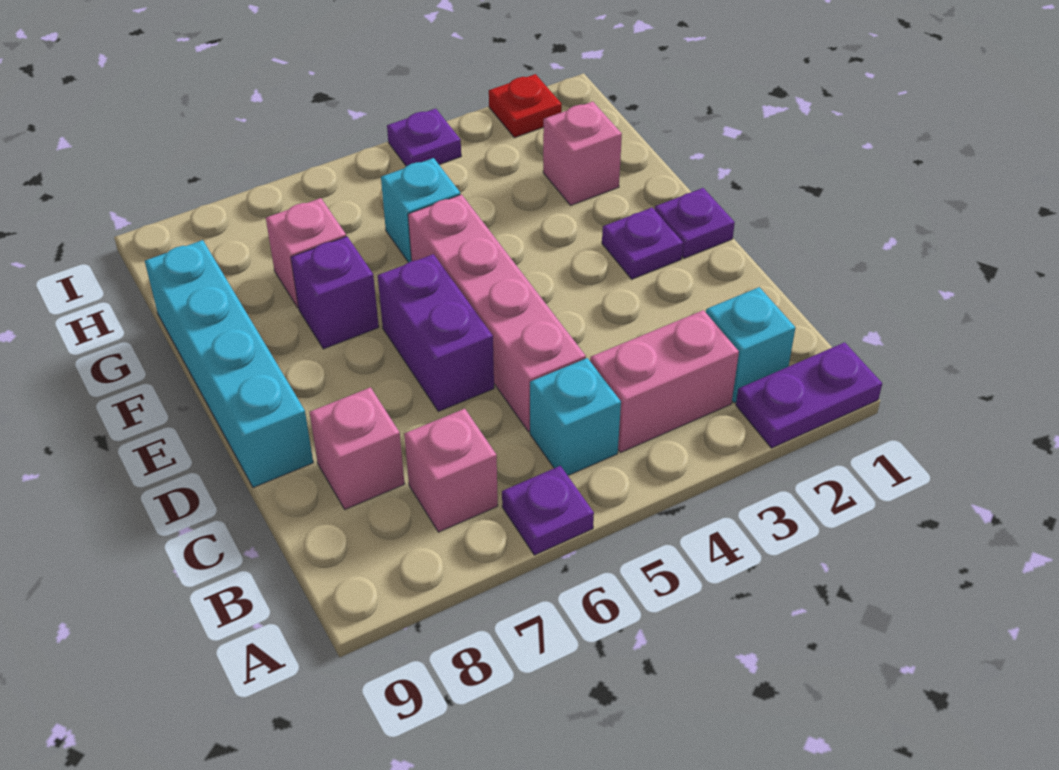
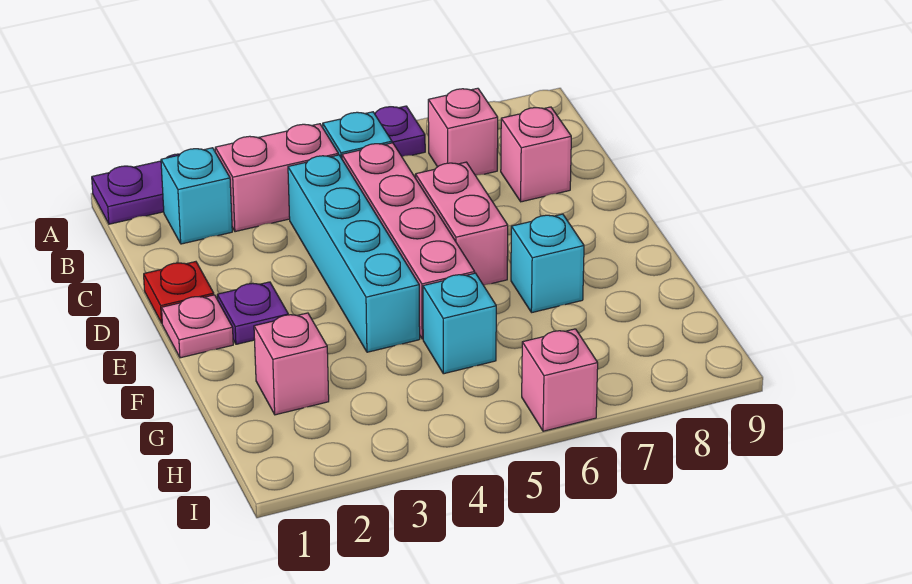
purple brick D6:E6 level 1 -> pink brick D6:E6 level 1
cyan brick D9:G9 level 1 -> cyan brick C4:F4 level 1
purple plate E1 level 1 -> pink plate E1 level 1
purple brick F7 level 1 -> cyan brick F7 level 1
pink brick G7 level 1 -> pink brick I6 level 1
red plate I2 level 1 -> red plate D1 level 1
purple plate I4 level 1 -> none

